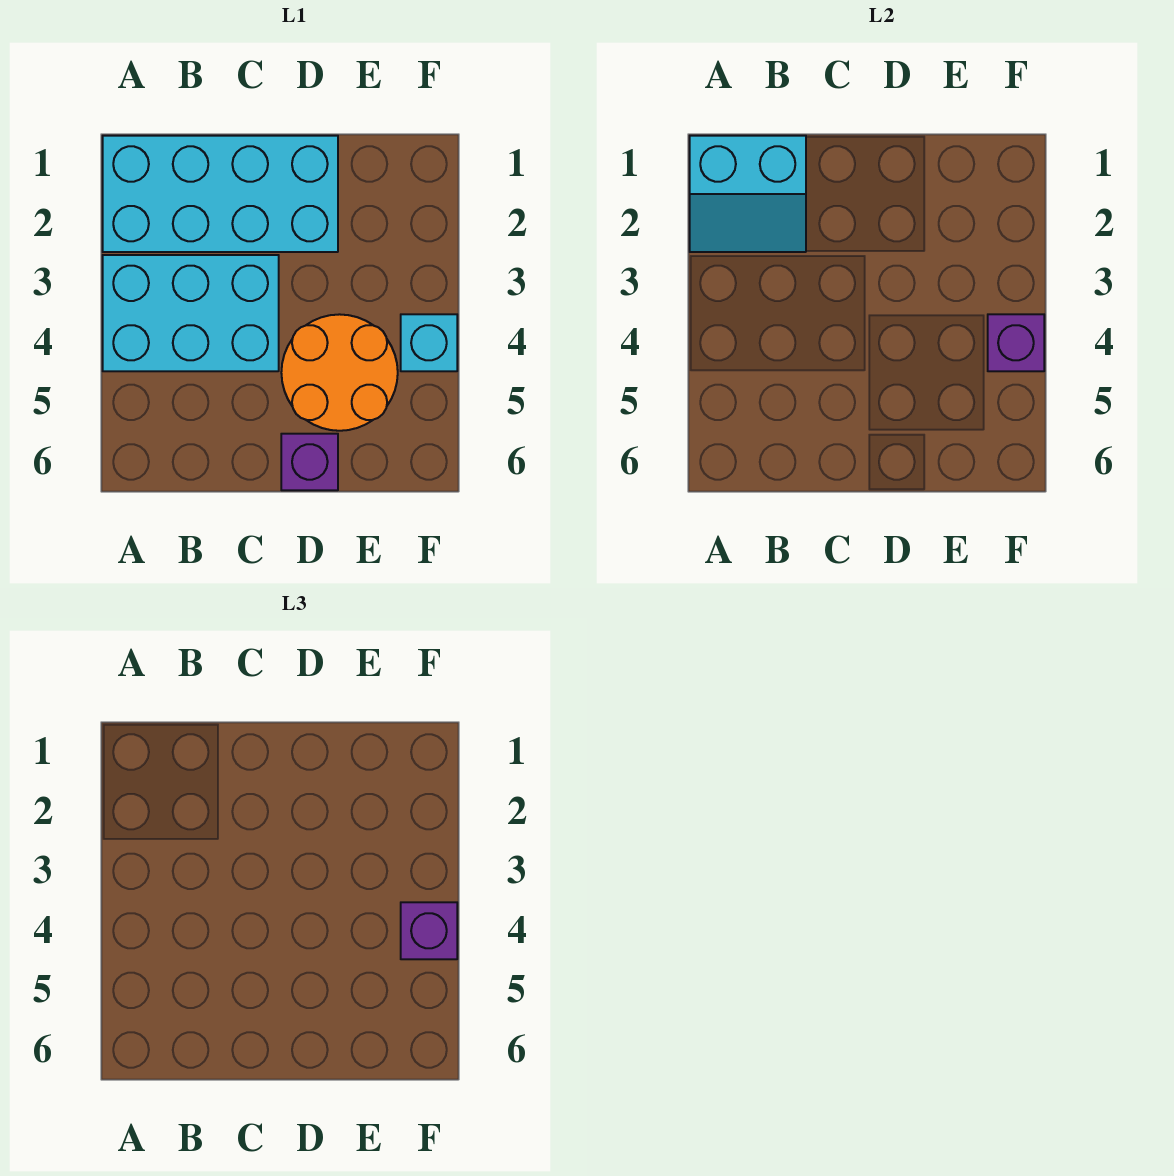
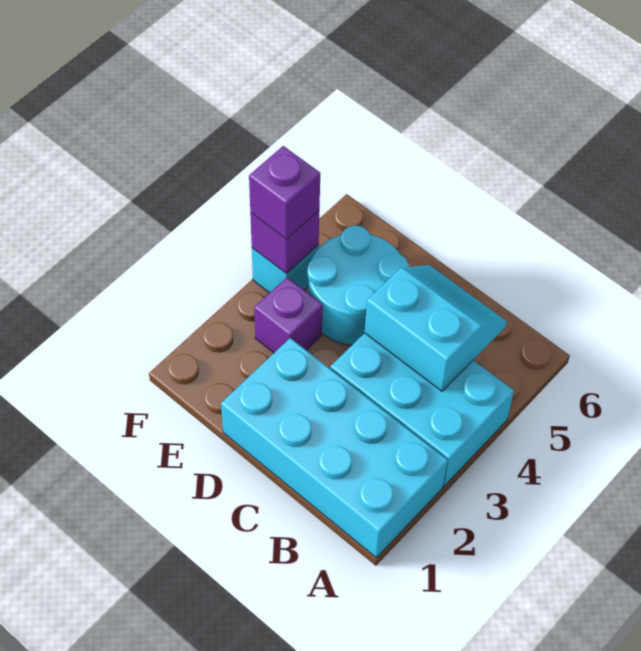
cyan slope A1:B2 level 2 top 1 -> cyan slope B4:C5 level 2 top 4
orange round brick D4:E5 level 1 -> cyan round brick D4:E5 level 1
purple brick D6 level 1 -> purple brick E3 level 1

